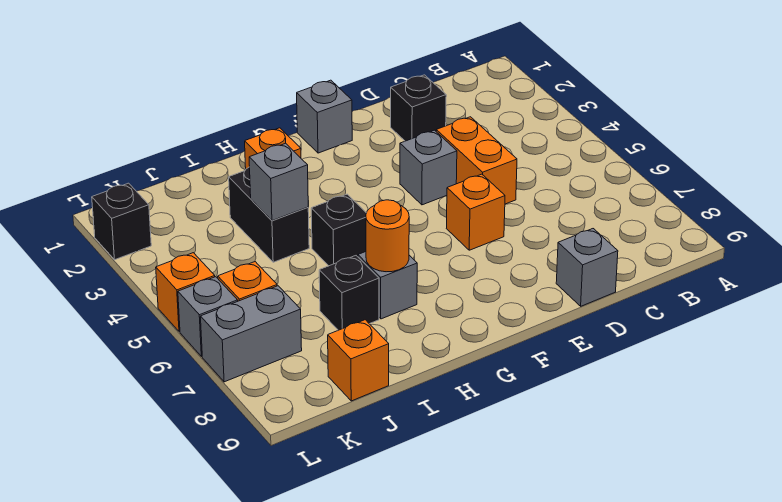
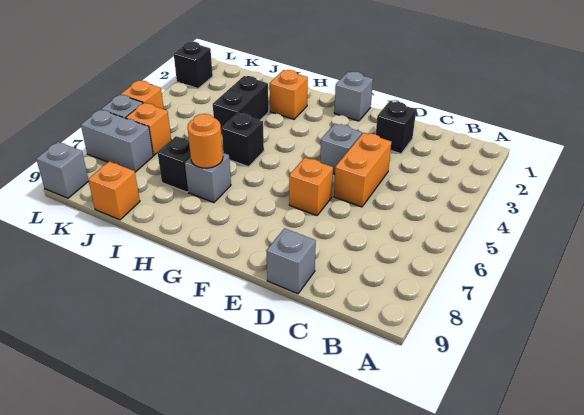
grey brick I4 level 2 -> grey brick L9 level 1

